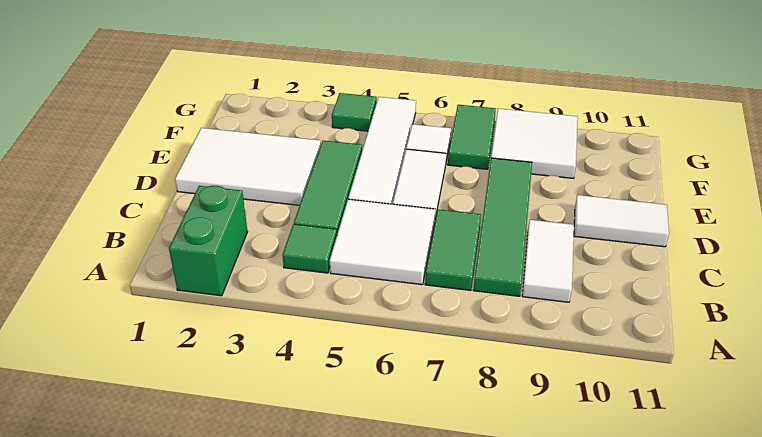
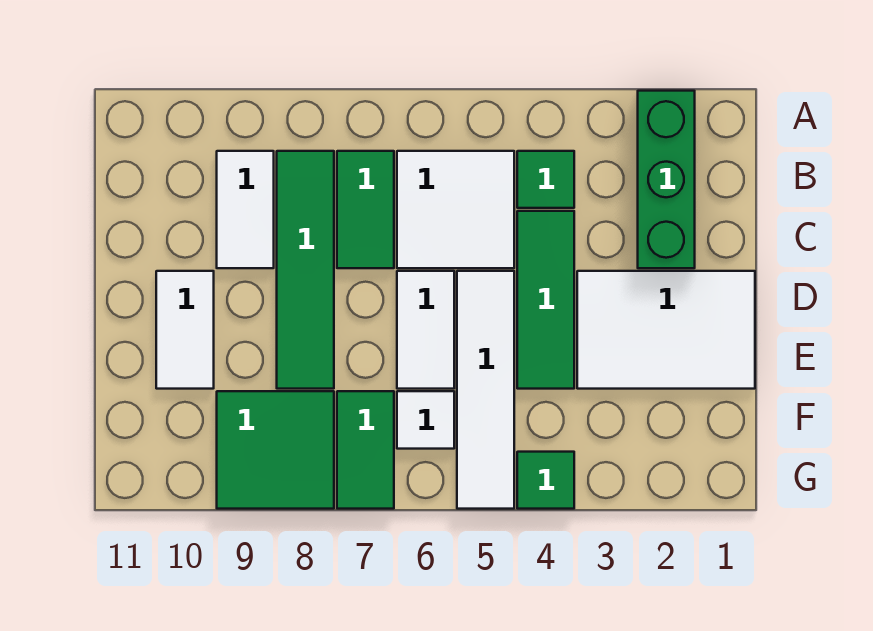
green brick A2:B2 level 1 -> green brick A2:C2 level 1
white tile D10:D11 level 1 -> white tile D10:E10 level 1
white tile F8:G9 level 1 -> green tile F8:G9 level 1

